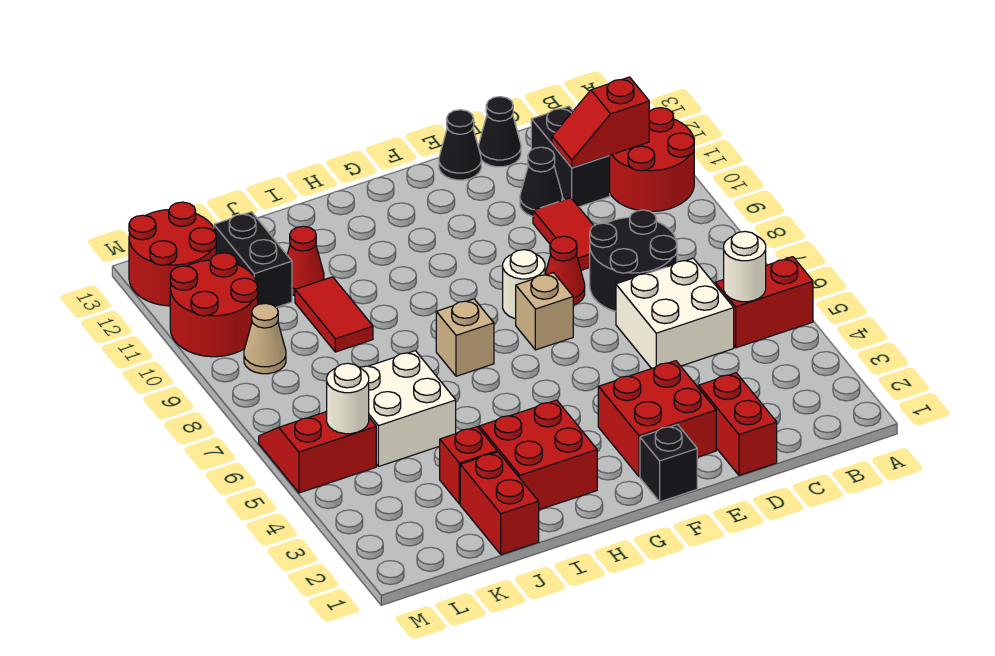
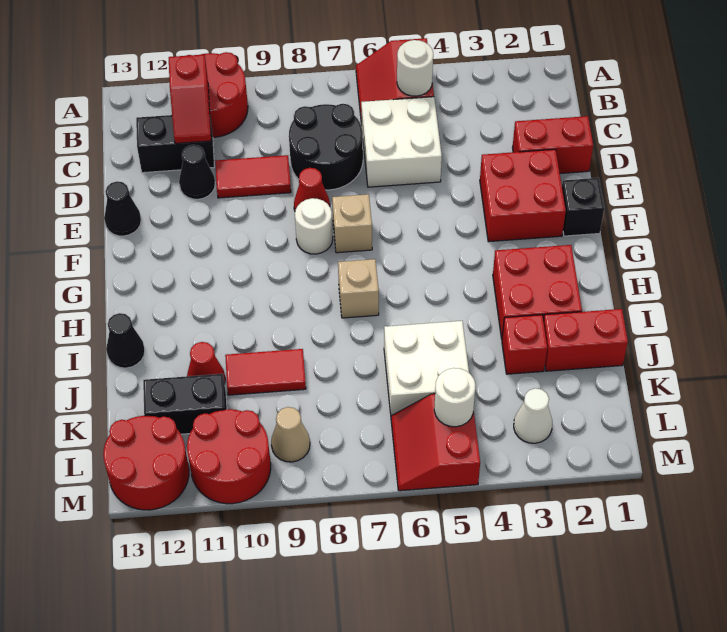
black cone D13 level 1 -> black cone I13 level 1
none -> white cone L3 level 1

